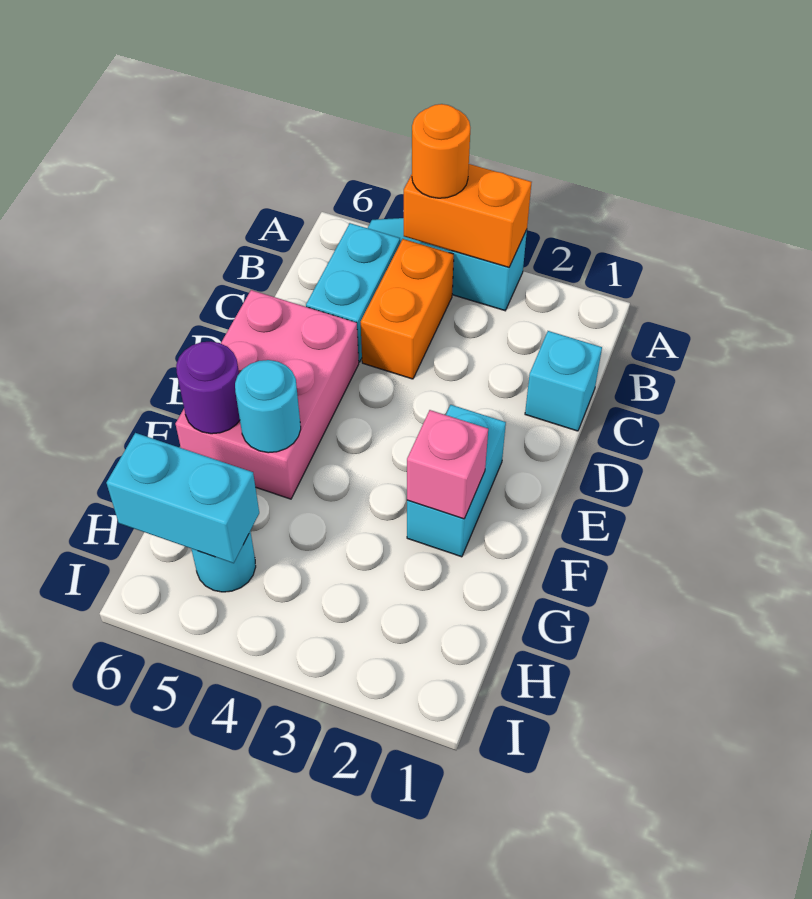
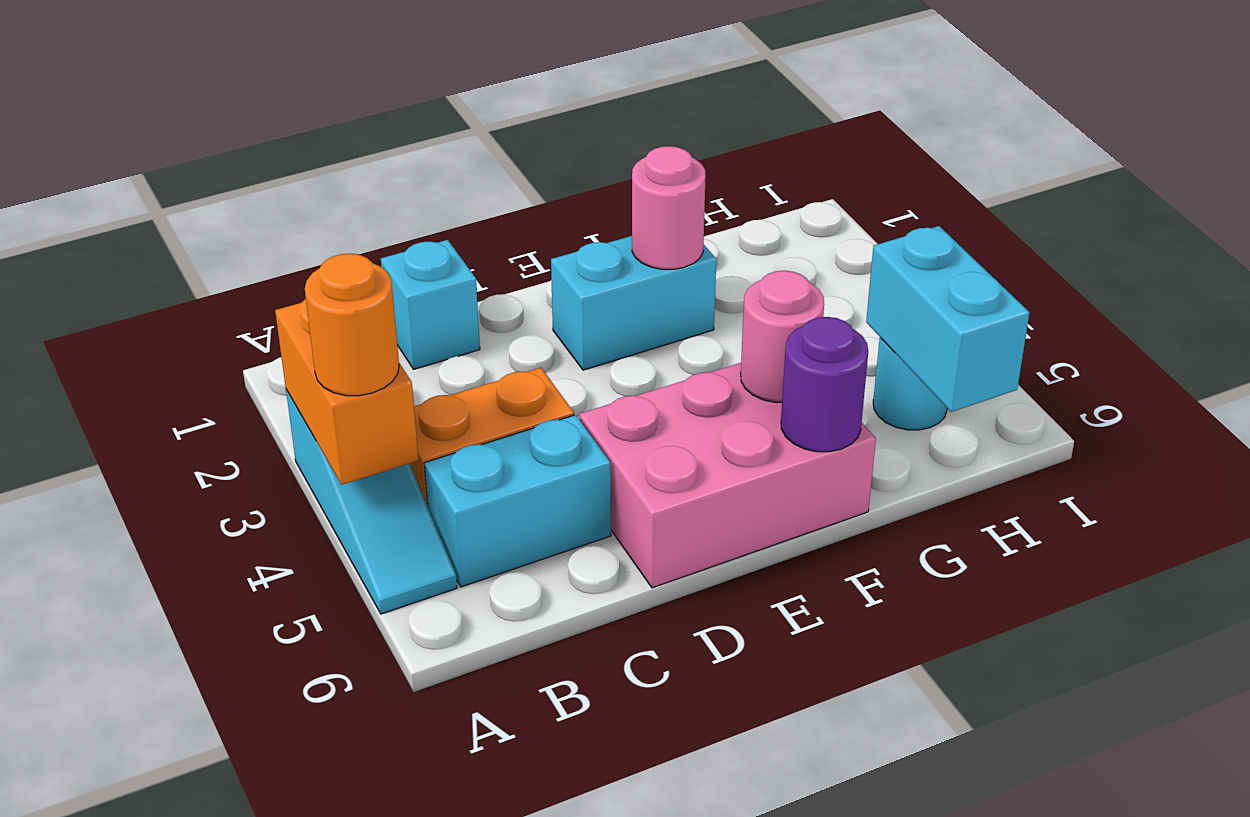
pink brick F2 level 2 -> pink round brick F2 level 2
cyan round brick F5 level 2 -> pink round brick F5 level 2

